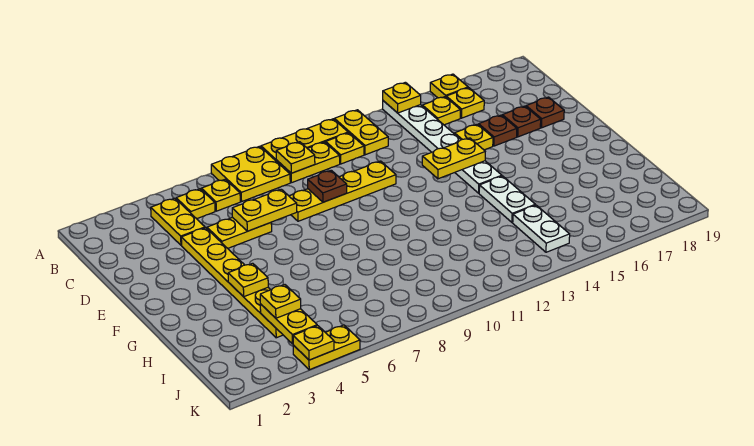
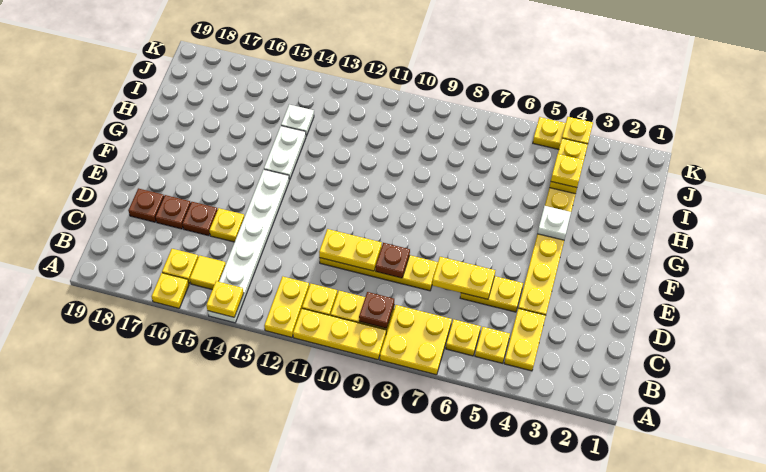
yellow plate B9 level 2 -> brown plate B9 level 2
yellow plate B15 level 1 -> yellow tile B15 level 1
yellow plate E13:E14 level 2 -> yellow plate D10:D11 level 2
yellow plate G4 level 2 -> white plate G4 level 2
white plate I14:J14 level 1 -> white plate I14 level 1

